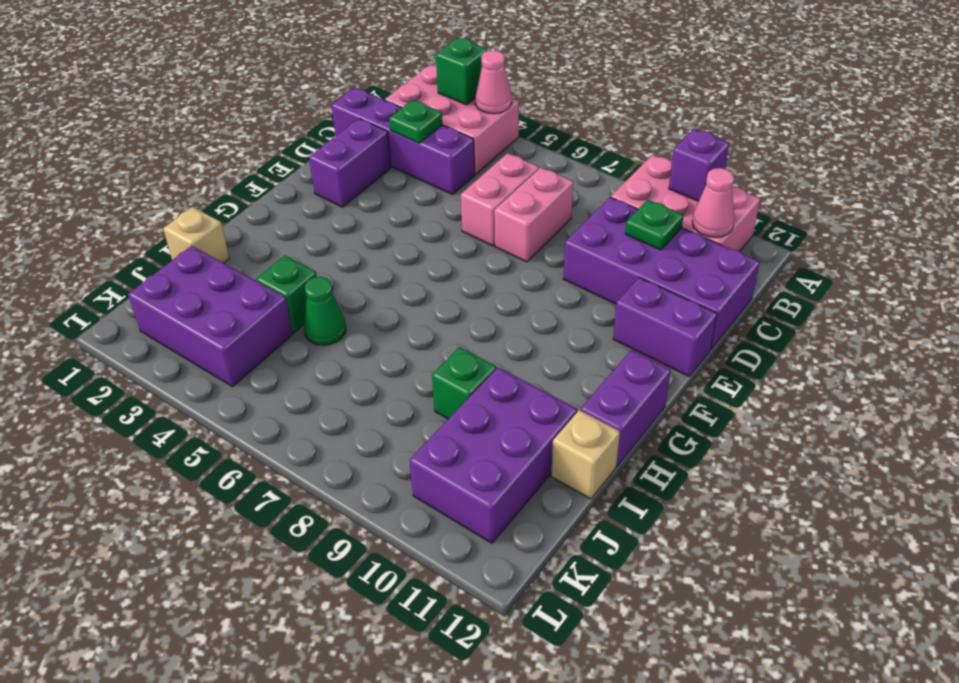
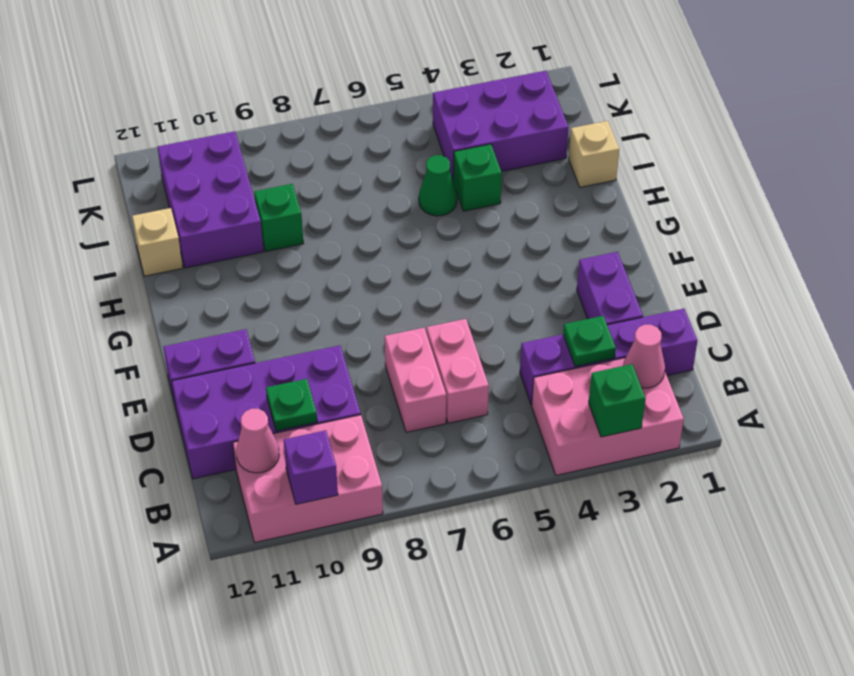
pink cone A4 level 2 -> pink cone B2 level 2
purple brick G12:H12 level 1 -> none

